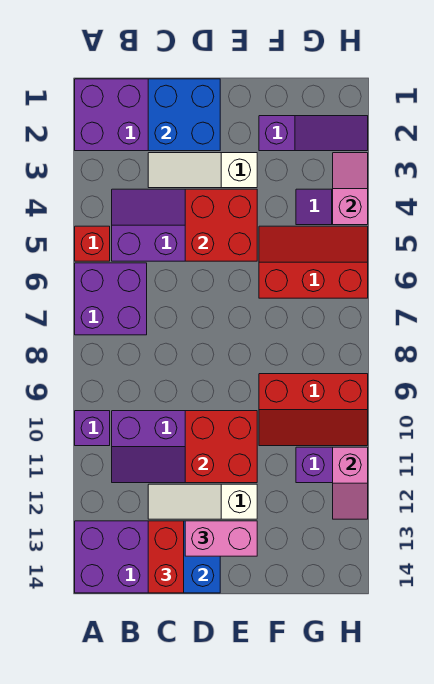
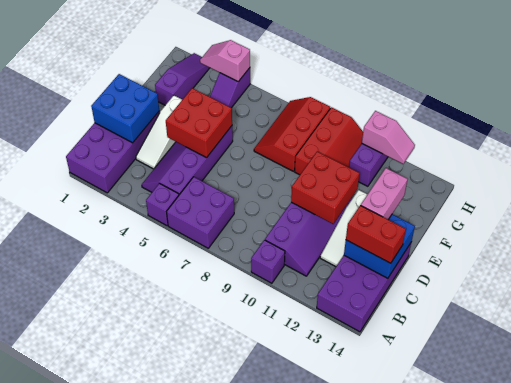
red brick A5 level 1 -> purple brick A5 level 1
red slope F5:H6 level 1 top 6 -> red slope F7:H8 level 1 top 8

